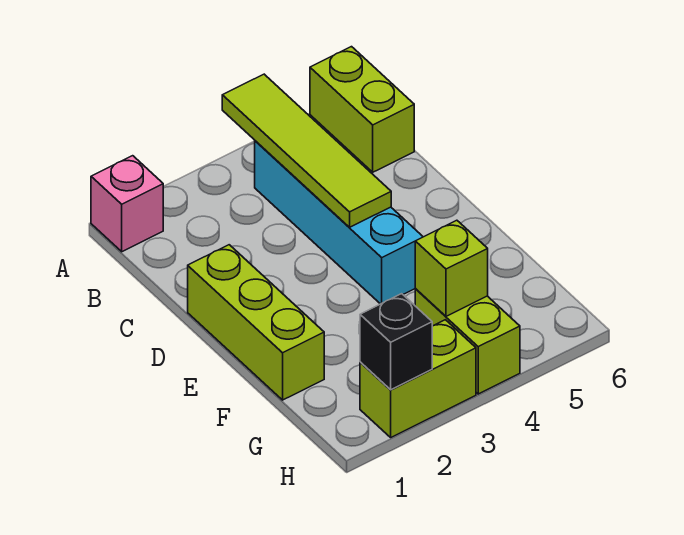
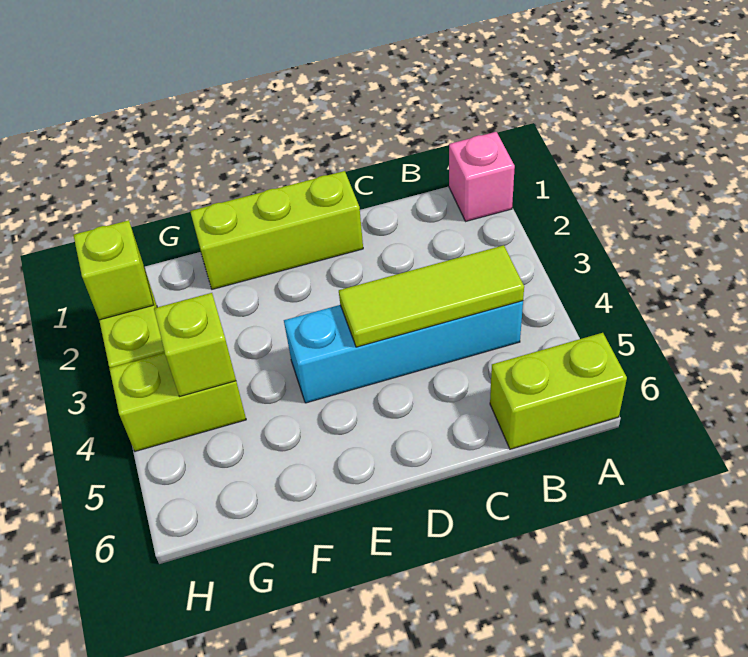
lime tile A4:D4 level 2 -> lime tile B4:D4 level 2
black brick H2 level 2 -> lime brick H2 level 2

